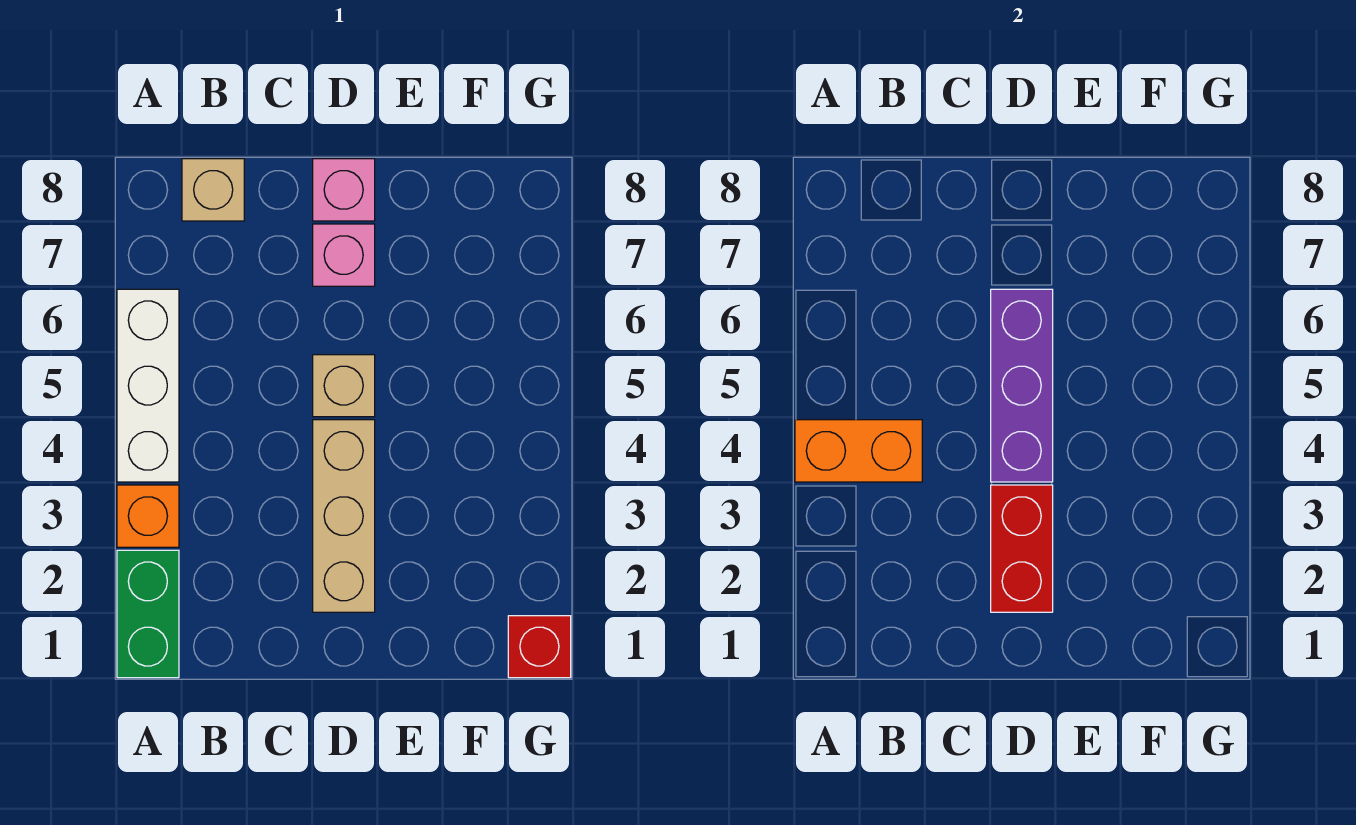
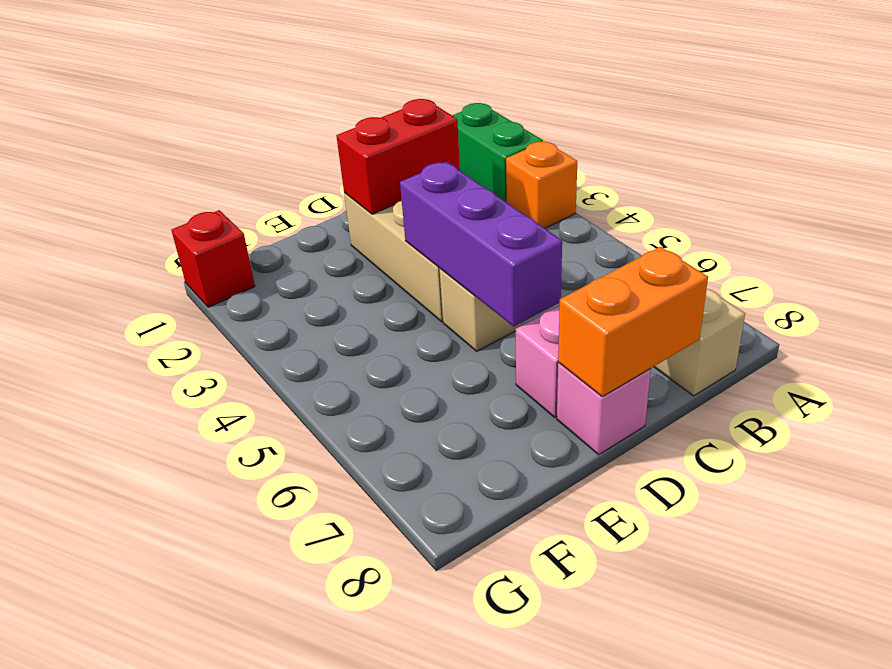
white brick A4:A6 level 1 -> none
orange brick A4:B4 level 2 -> orange brick C8:D8 level 2
red brick D2:D3 level 2 -> red brick C2:D2 level 2

